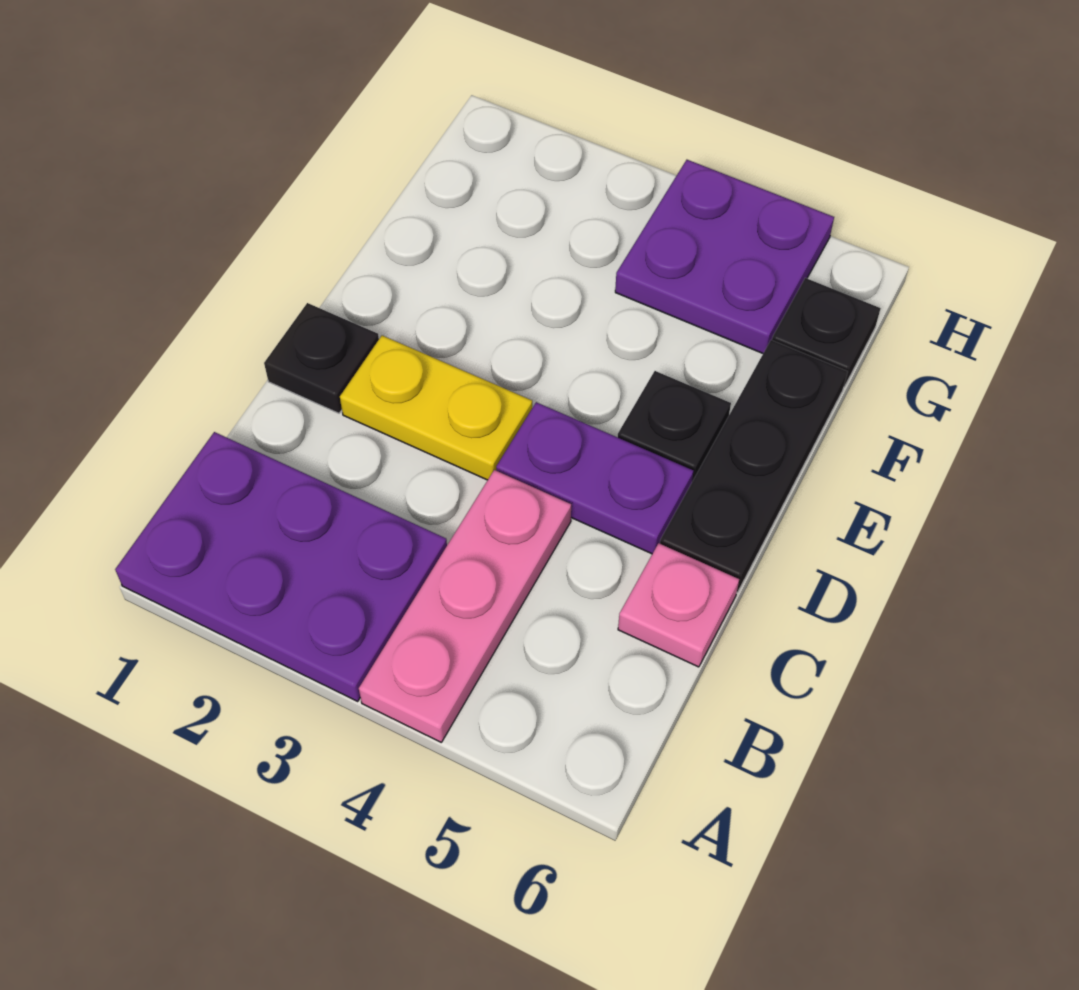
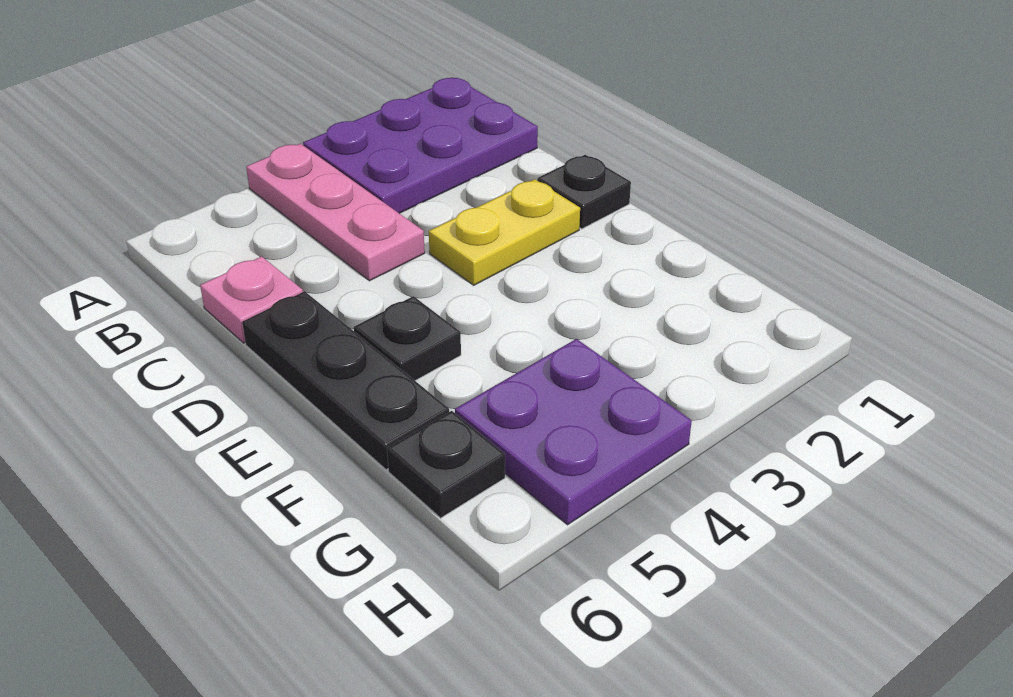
purple plate D4:D5 level 1 -> none

